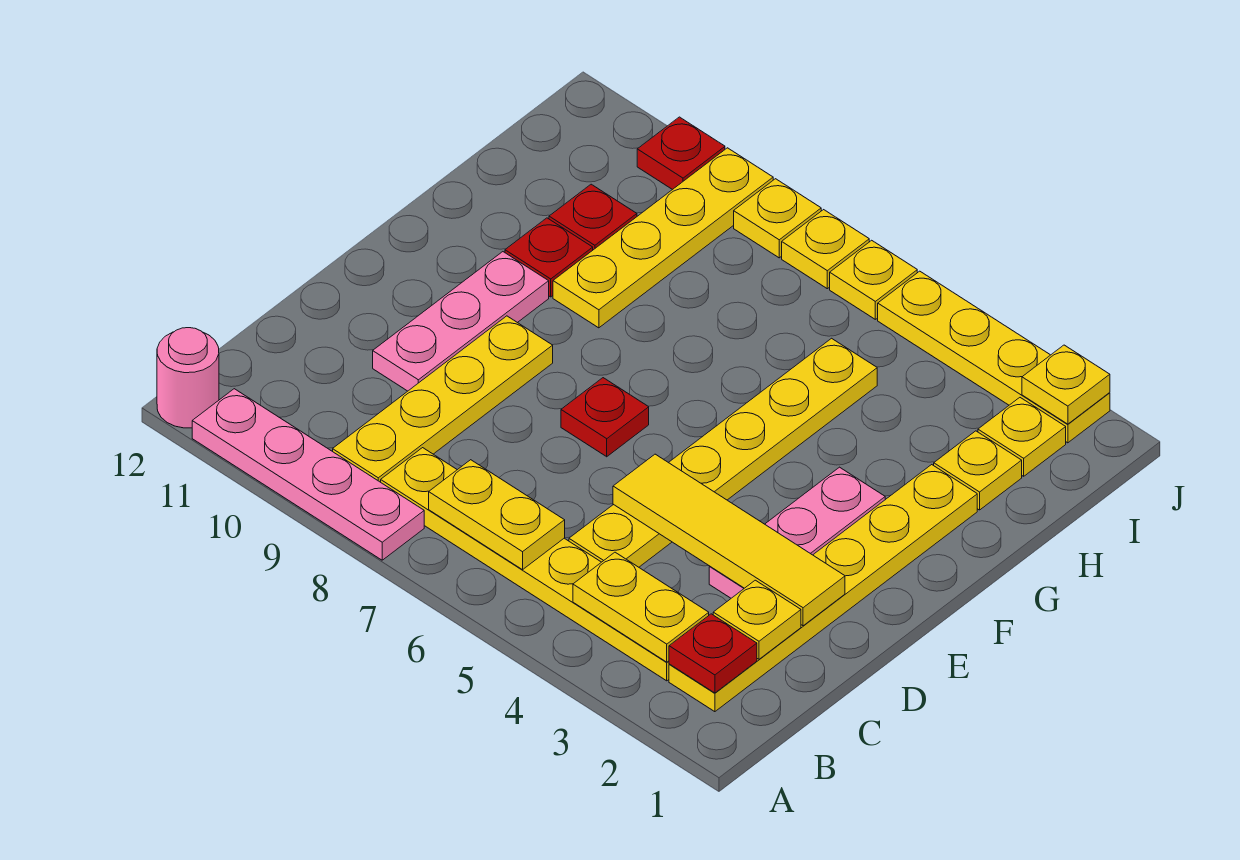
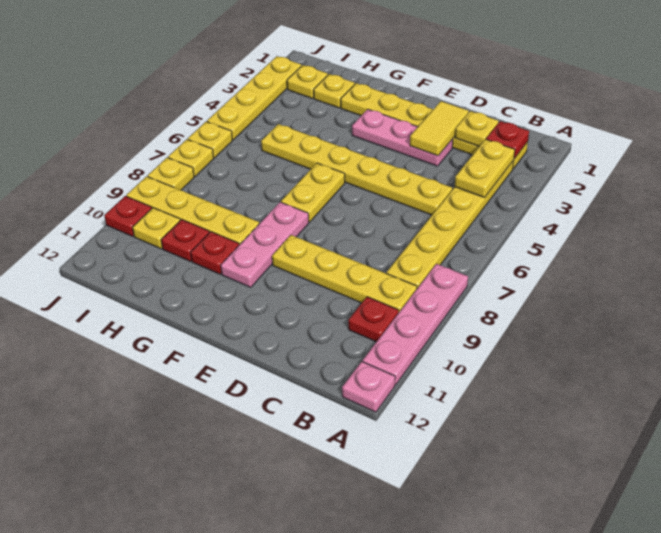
pink round brick A12 level 1 -> pink plate A12 level 1
yellow plate B6:B7 level 2 -> yellow plate F6:F7 level 1
yellow tile D2:D5 level 2 -> yellow tile D2:D3 level 2
pink plate D10:F10 level 1 -> pink plate F8:F10 level 1
red plate E7 level 1 -> red plate B10 level 1
yellow plate J2 level 2 -> yellow plate I10 level 1

